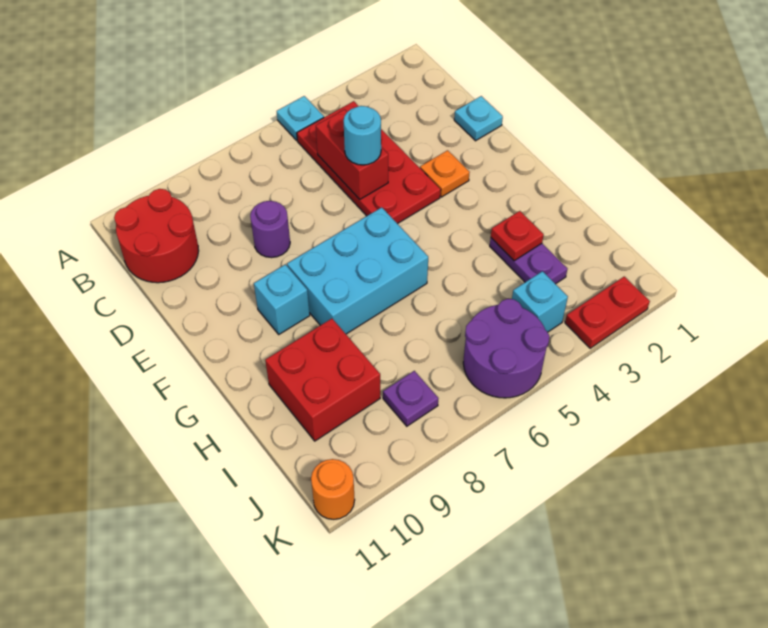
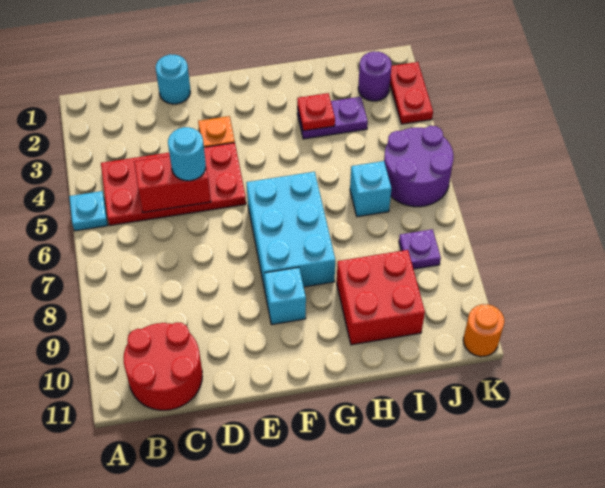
cyan plate D1 level 1 -> cyan round brick D1 level 1
purple round brick D8 level 1 -> purple round brick J2 level 1
cyan brick J4 level 1 -> cyan brick I6 level 1

